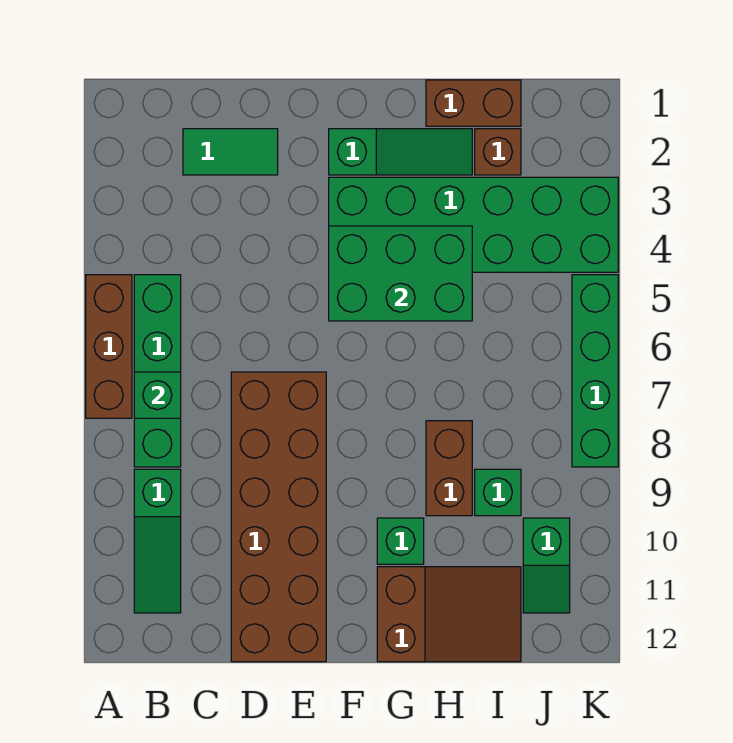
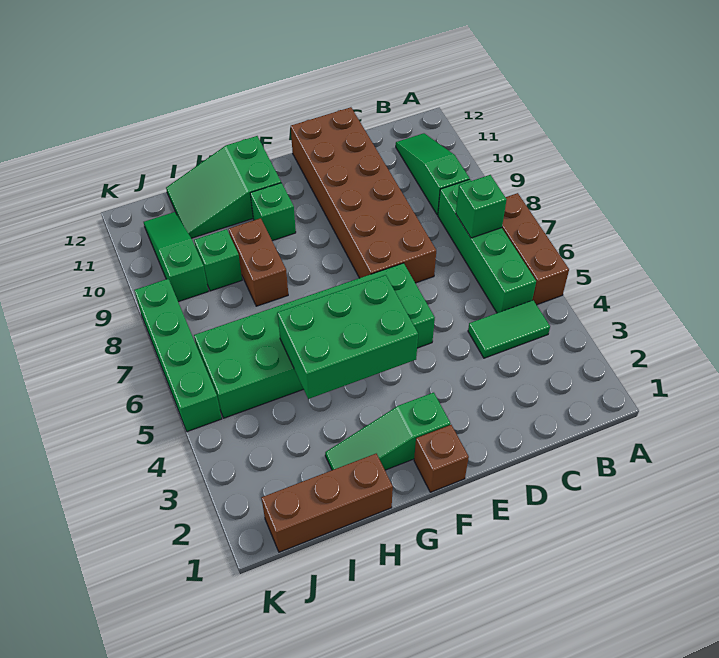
green tile C2:D2 level 1 -> green tile B4:C4 level 1
green brick F3:K4 level 1 -> green brick E5:J6 level 1
brown slope G11:I12 level 1 top G -> green slope G11:I12 level 1 top G
brown brick H1:I1 level 1 -> brown brick H1:J1 level 1
brown brick I2 level 1 -> brown brick F1 level 1
green slope J10:J11 level 1 top 10 -> green slope J9:J11 level 1 top 9

